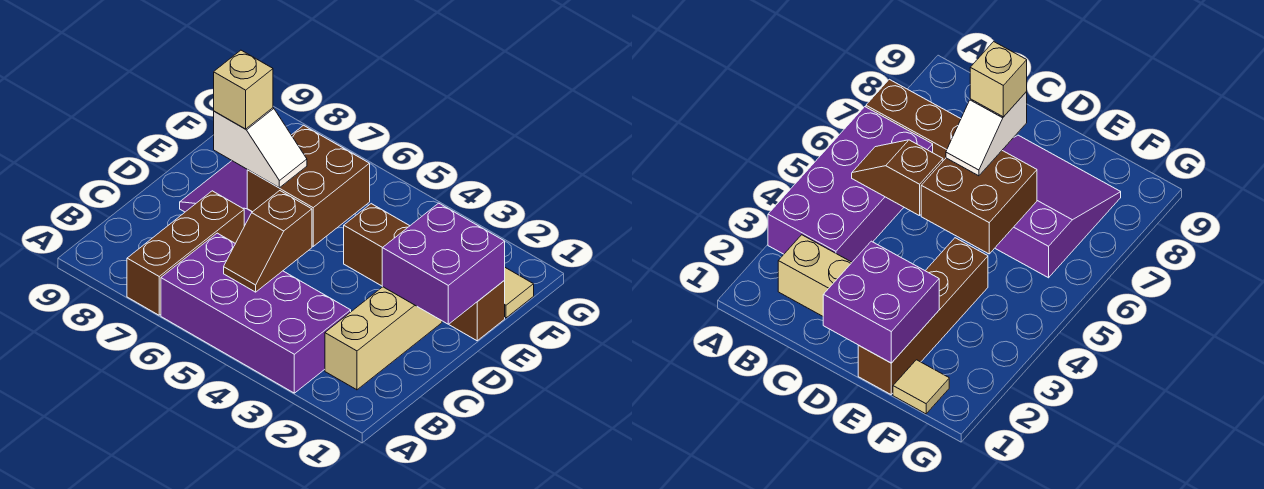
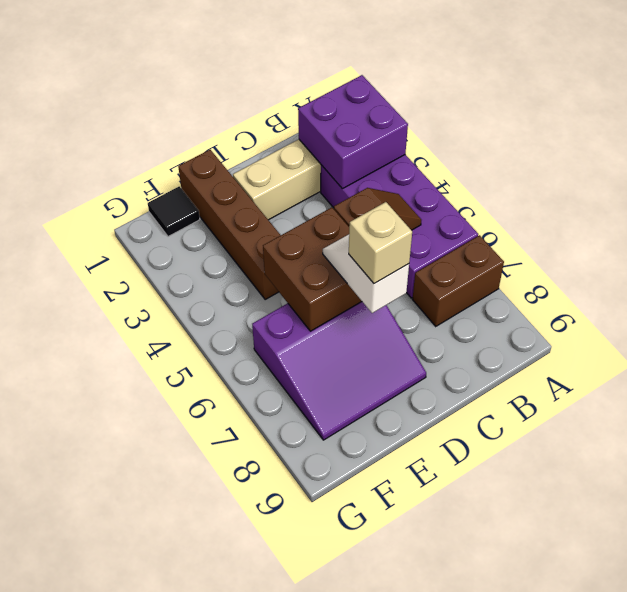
brown brick A7:C7 level 1 -> brown brick A7:B7 level 1
purple brick D1:E2 level 2 -> purple brick A2:B3 level 2
tan tile F1 level 1 -> black tile F1 level 1

